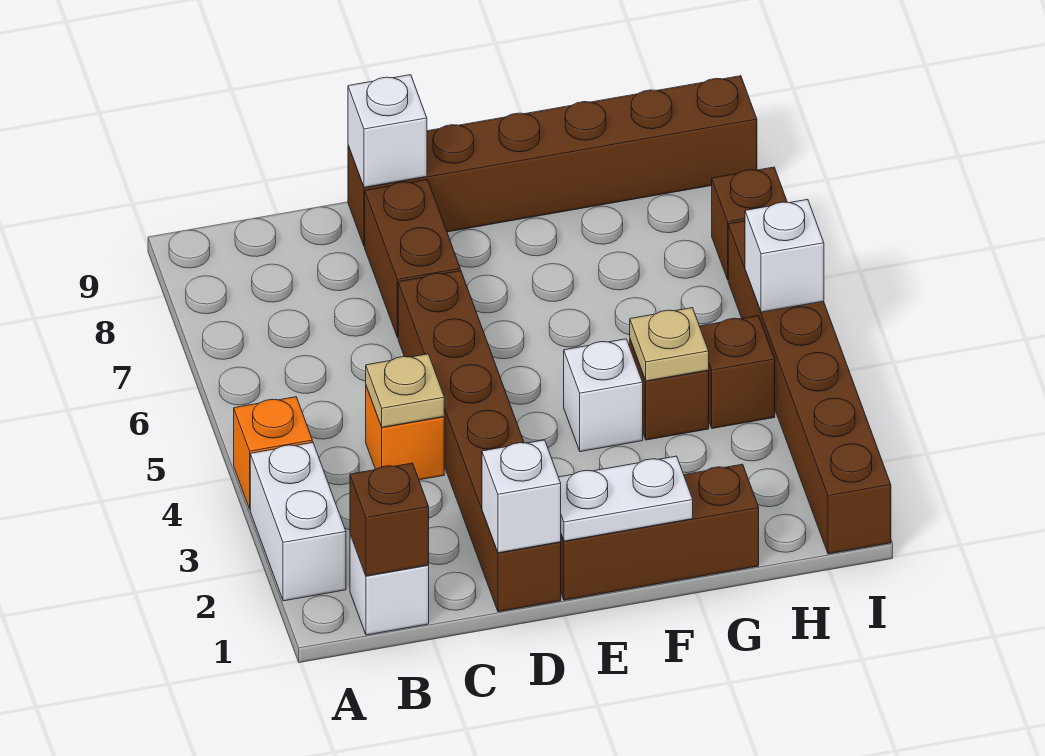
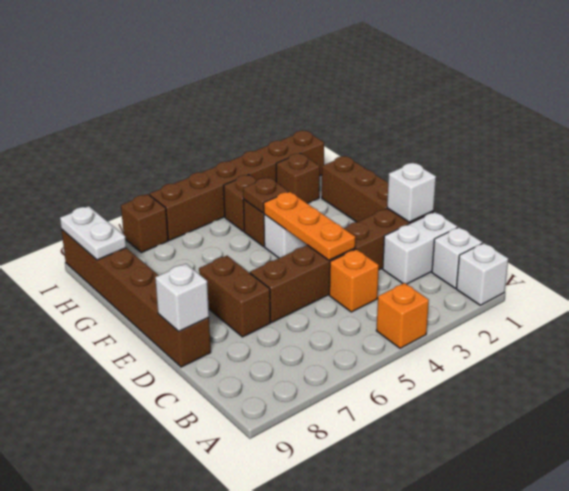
white brick A2:A3 level 1 -> white brick C1:C2 level 1
brown brick B1 level 2 -> brown brick H2 level 1
tan plate C4 level 2 -> none
none -> orange plate D4:F4 level 2
brown brick D7:D8 level 1 -> brown brick D7:E7 level 1
white plate E1:F1 level 2 -> white plate H9:I9 level 2
tan plate G4 level 2 -> brown plate G4 level 2
white brick I5 level 2 -> white brick A1 level 1

